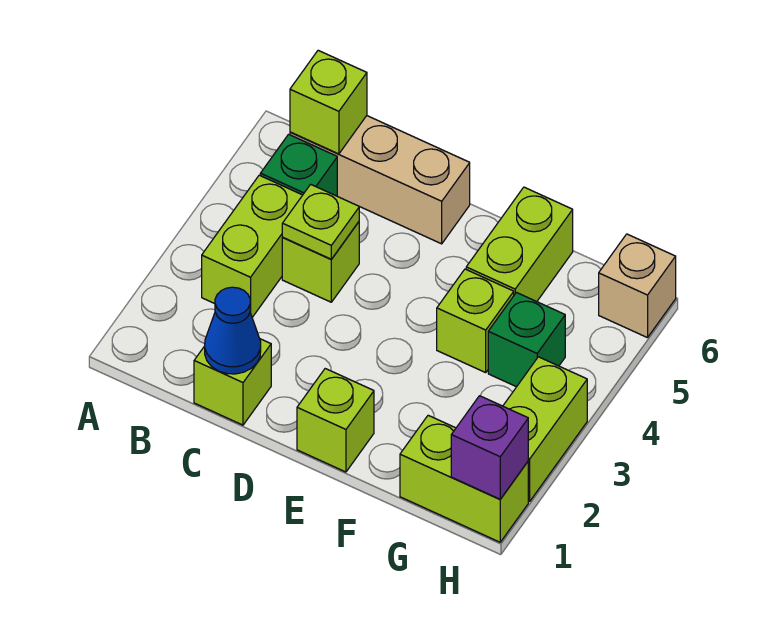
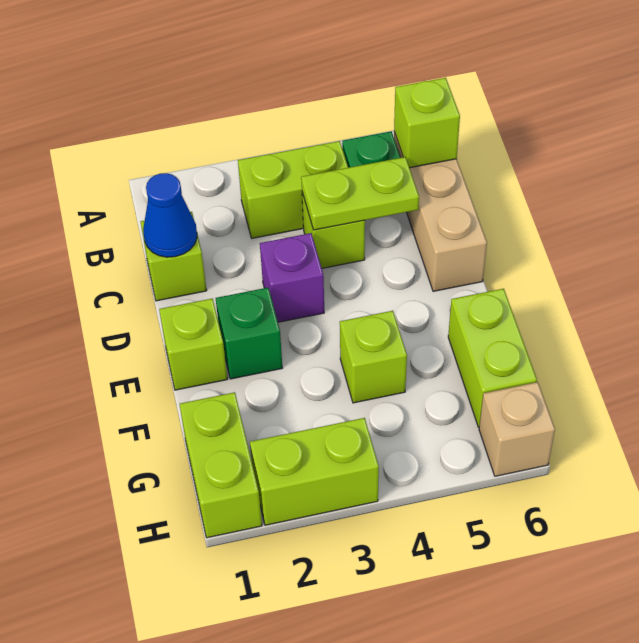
lime plate C4 level 2 -> lime plate C4:C5 level 2
lime brick F5:F6 level 1 -> lime brick F6:G6 level 1
green brick G4 level 1 -> green brick E2 level 1
purple brick H1 level 2 -> purple brick D3 level 1

